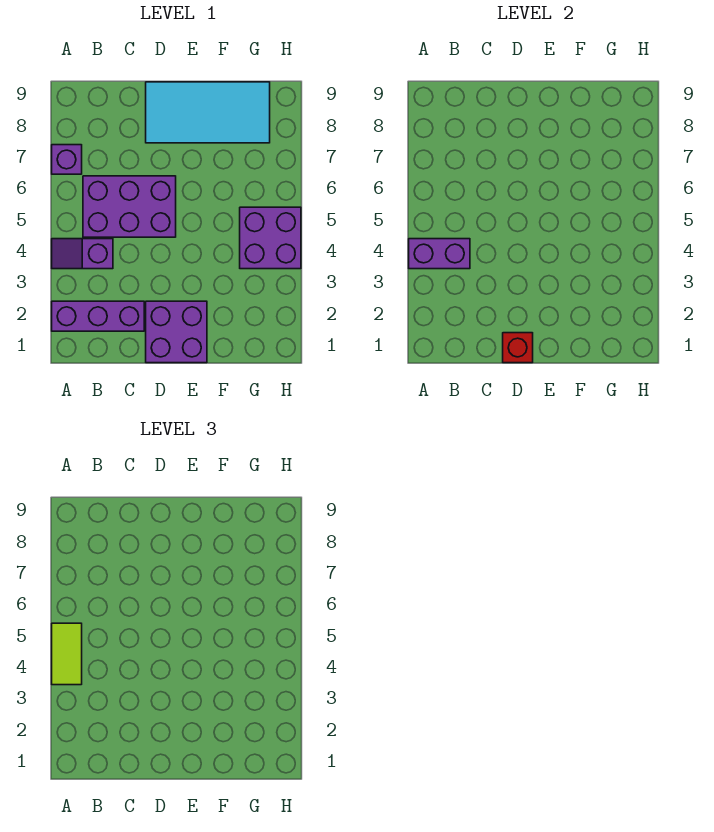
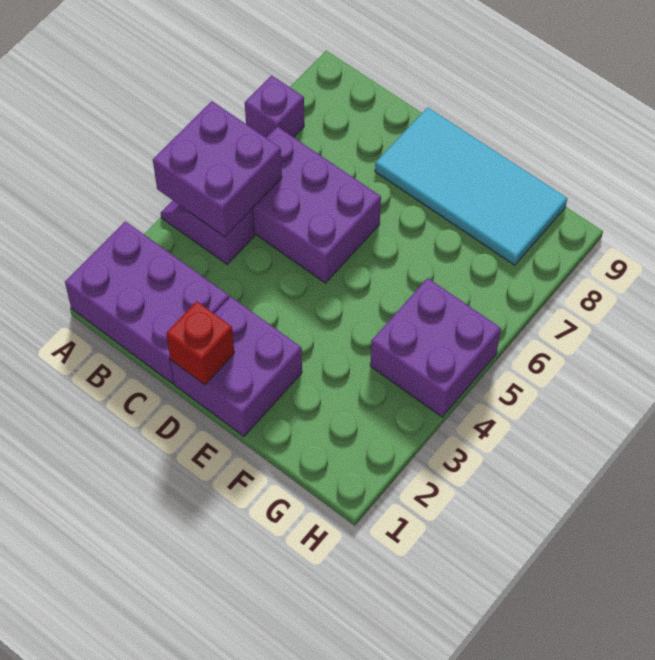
purple brick A2:C2 level 1 -> purple brick A1:C2 level 1
purple brick A4:B4 level 2 -> purple brick A4:B5 level 2
lime tile A4:A5 level 3 -> none

